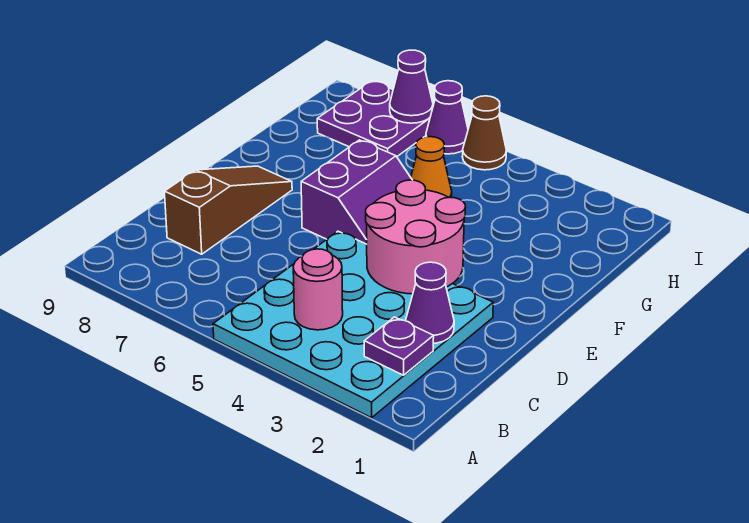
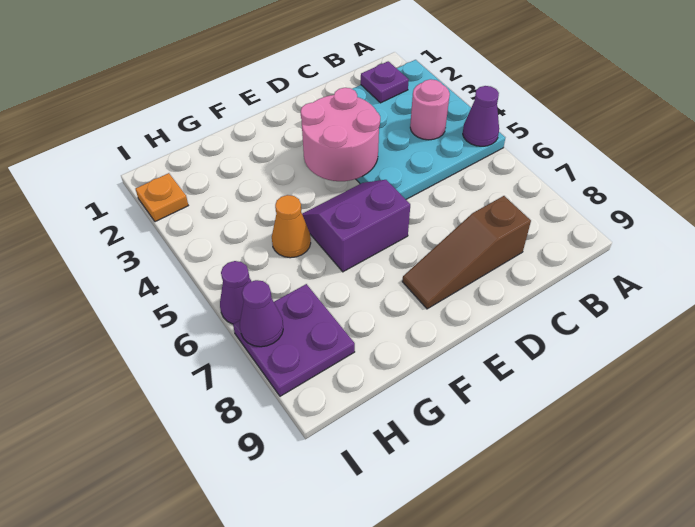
purple cone C2 level 2 -> purple cone A5 level 2
none -> orange plate I2 level 1
brown cone I5 level 1 -> none

